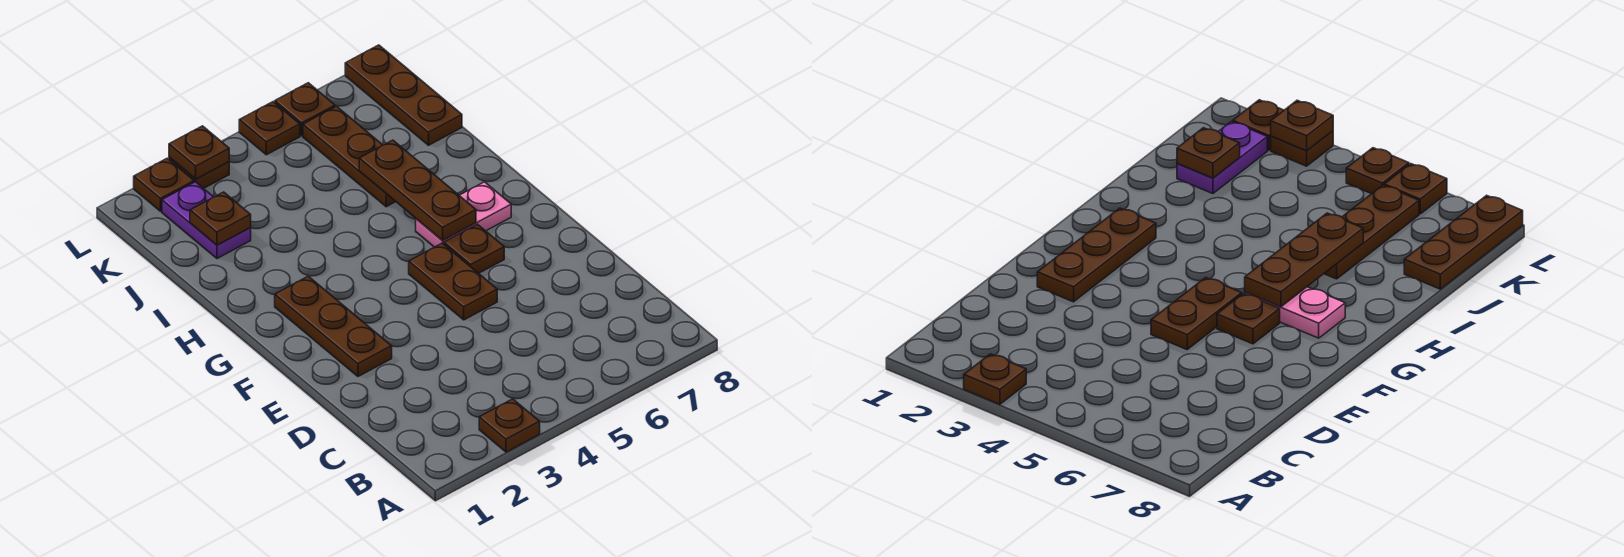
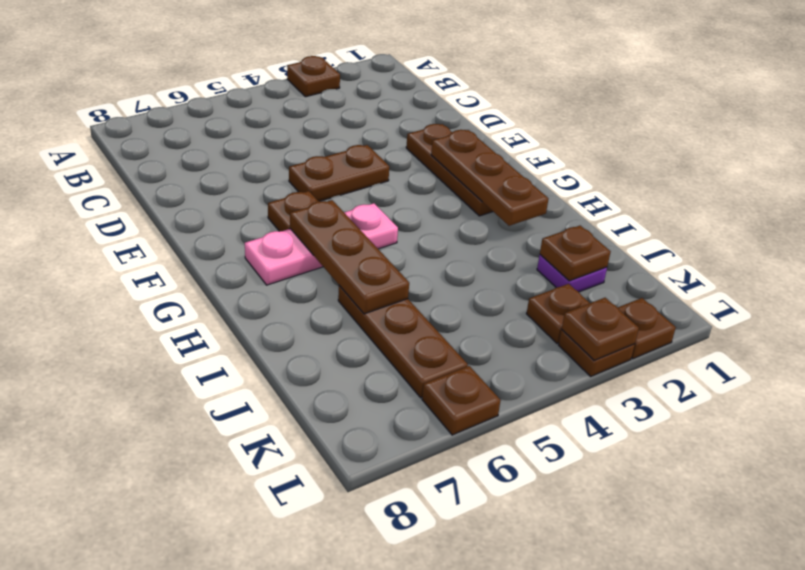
brown plate E5:F5 level 1 -> brown plate E4:E5 level 1
pink plate G6:G7 level 1 -> pink plate G5:G7 level 1
purple plate J2:K2 level 1 -> purple plate J2 level 1
brown plate J8:L8 level 1 -> brown plate F2:H2 level 2
brown plate L5 level 1 -> brown plate K3 level 1

